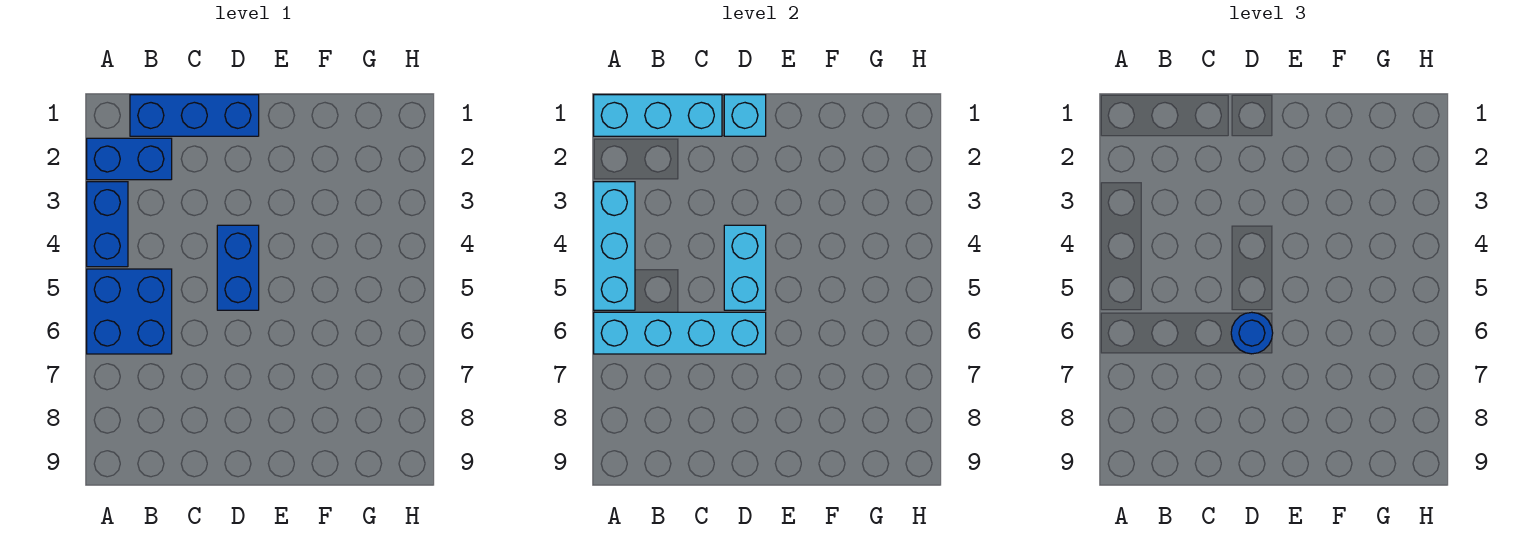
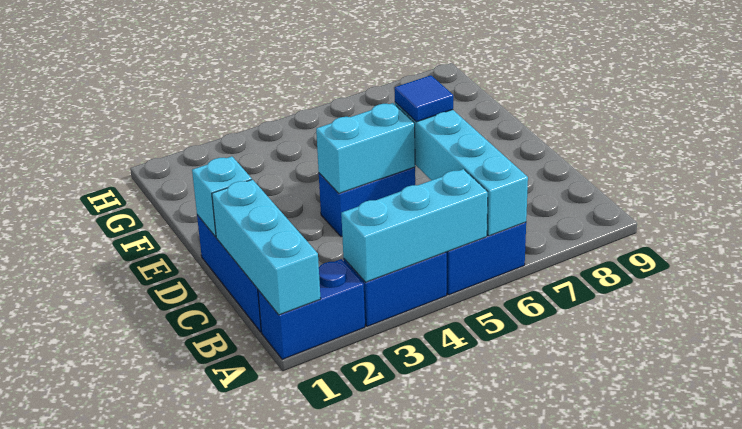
blue brick A2:B2 level 1 -> blue brick A1:A2 level 1
blue round brick D6 level 3 -> blue tile D6 level 3

